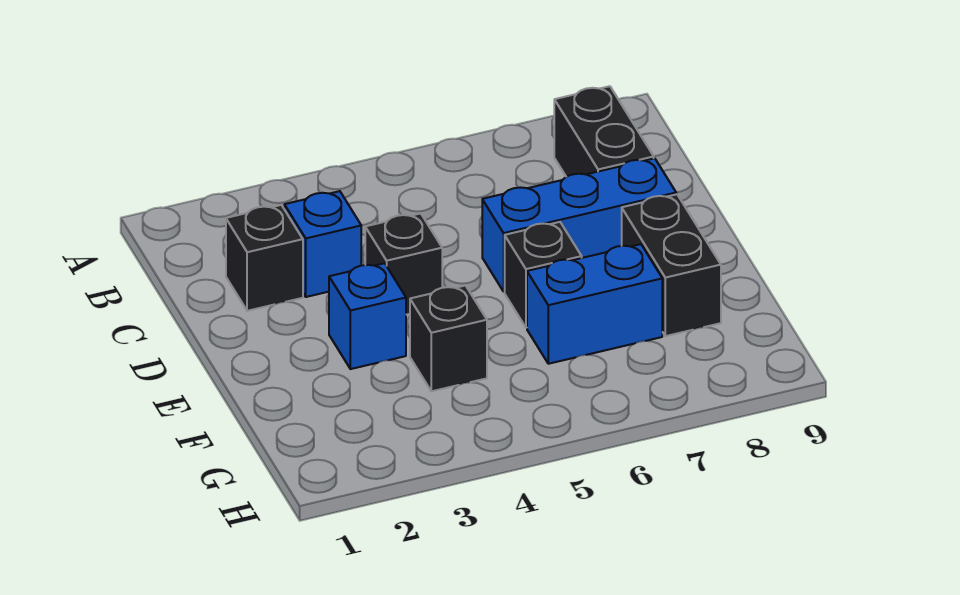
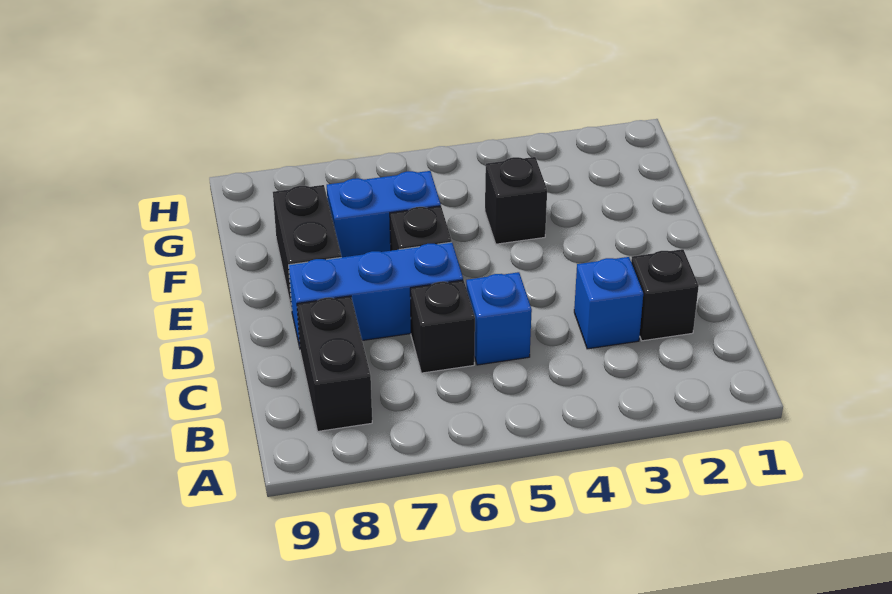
black brick D4 level 1 -> black brick C6 level 1
blue brick E3 level 1 -> blue brick C5 level 1

